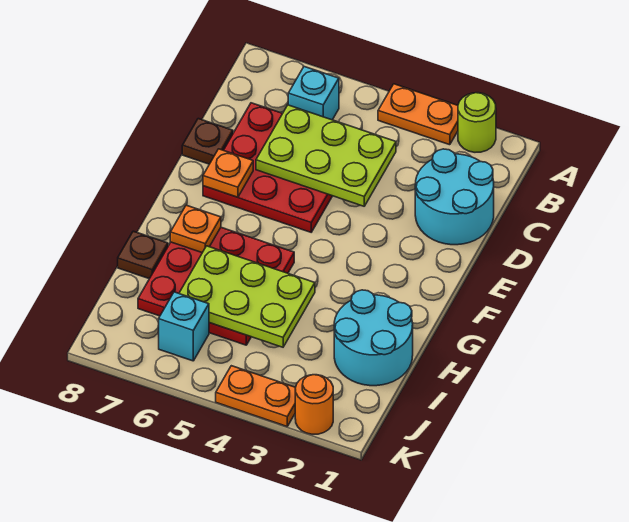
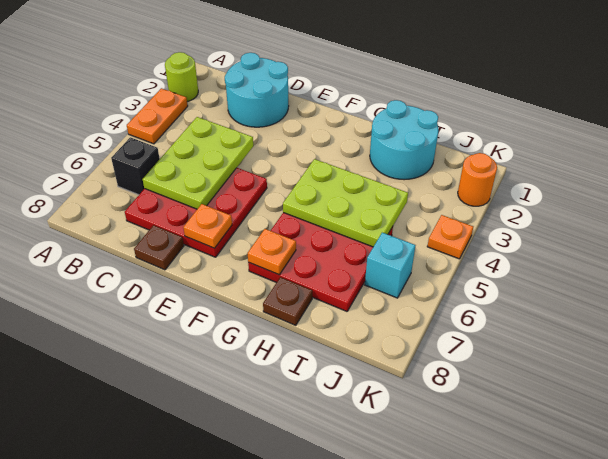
cyan brick B6 level 1 -> black brick B6 level 1
lime plate H4:I6 level 2 -> lime plate G4:I5 level 2
orange plate K3:K4 level 1 -> orange plate K4 level 1

